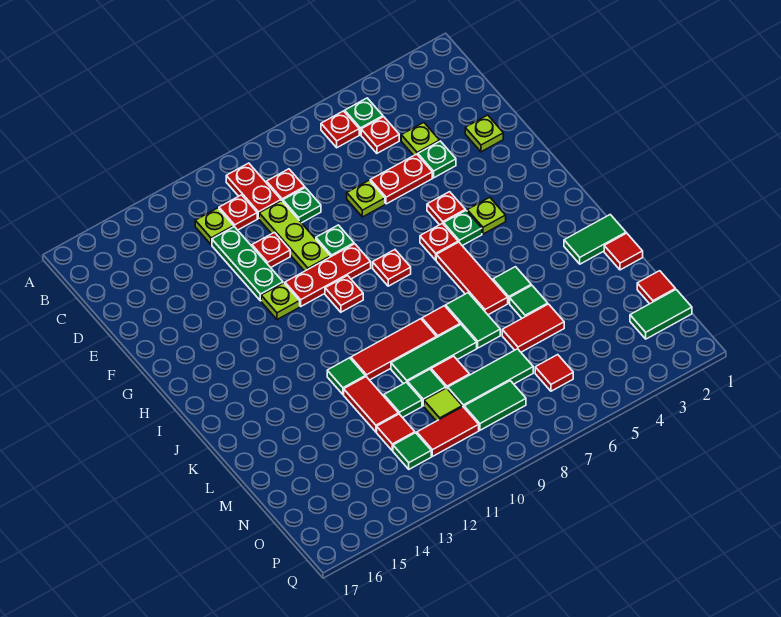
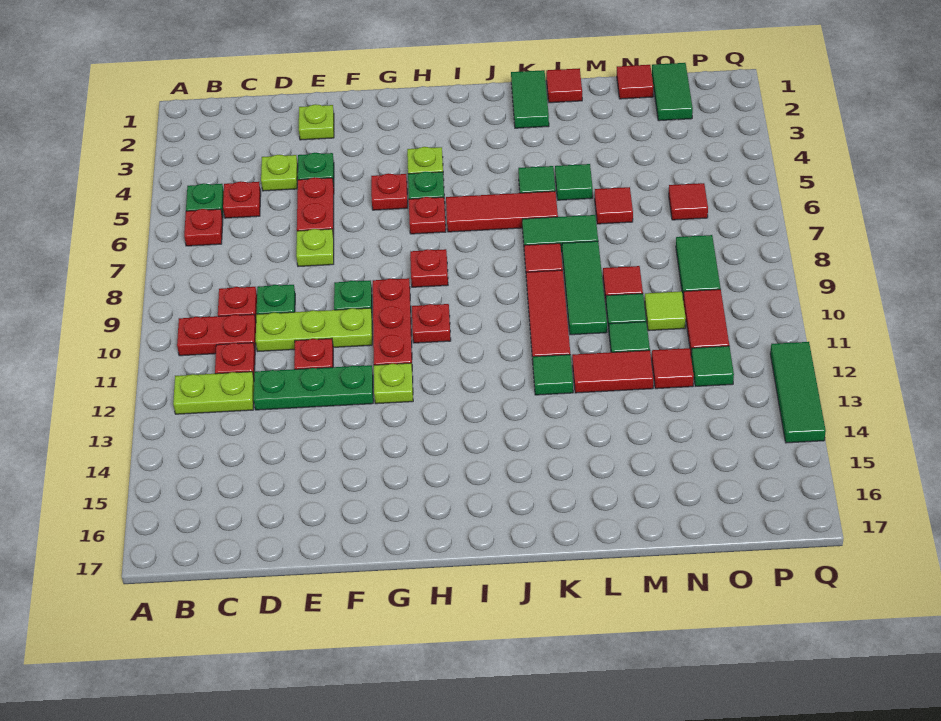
lime plate C12 level 1 -> lime plate B12:C12 level 1
red tile M5:M6 level 1 -> red tile M6 level 1
green tile N7:N9 level 1 -> green tile Q12:Q14 level 1

